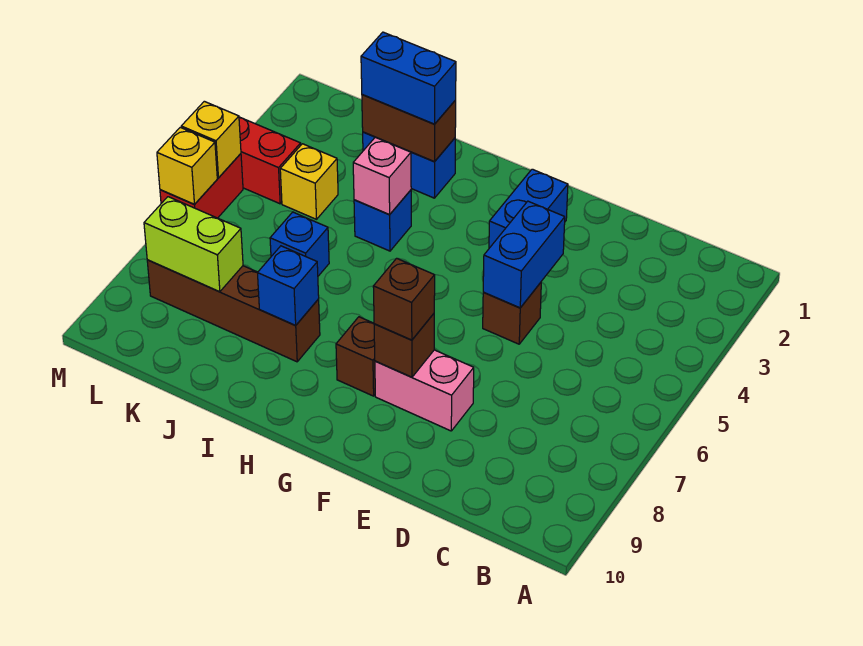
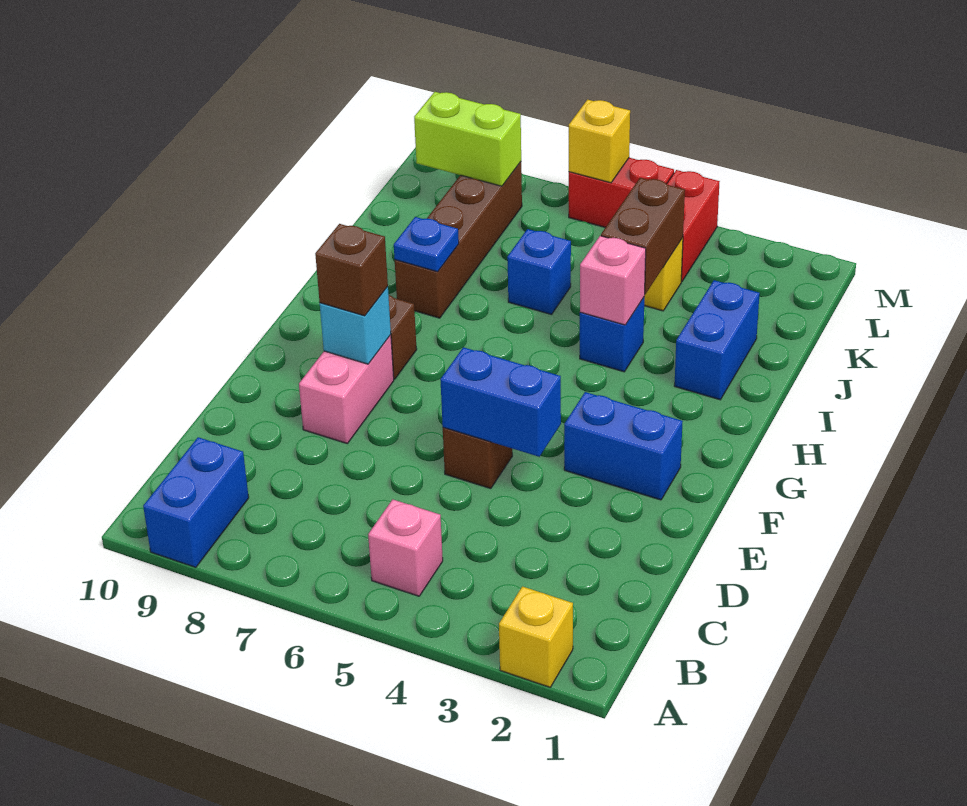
none -> pink brick B5 level 1
brown brick F8 level 2 -> cyan brick F8 level 2
brown brick I2:J2 level 2 -> brown brick J4:K4 level 2
blue brick I2:J2 level 3 -> blue brick A9:B9 level 1
blue brick I8 level 2 -> blue plate I8 level 2
lime brick K8:L8 level 2 -> lime brick L8:L9 level 2
yellow brick M5 level 2 -> yellow brick A2 level 1

